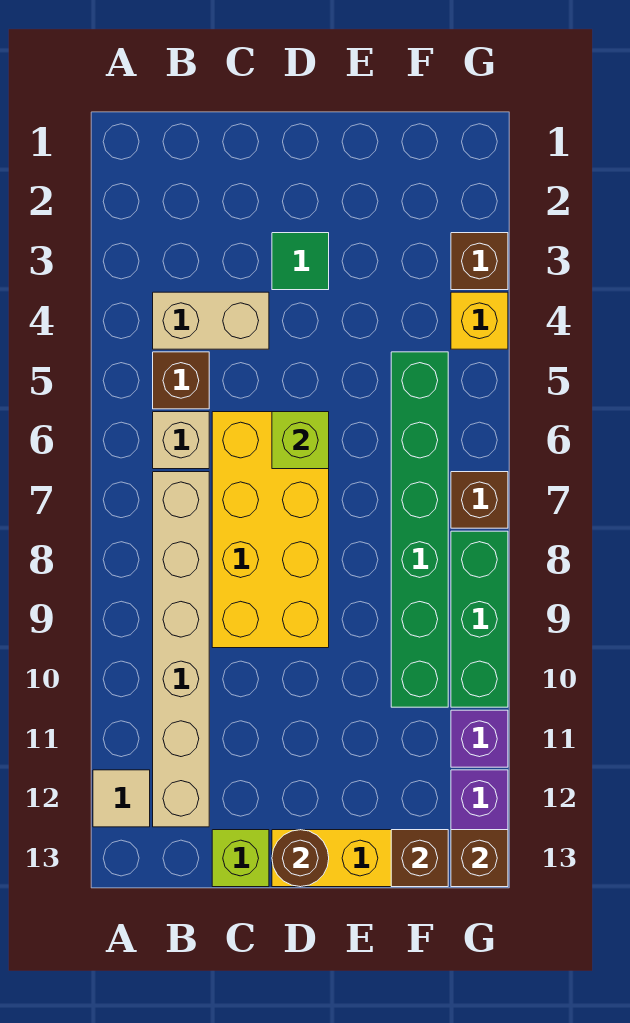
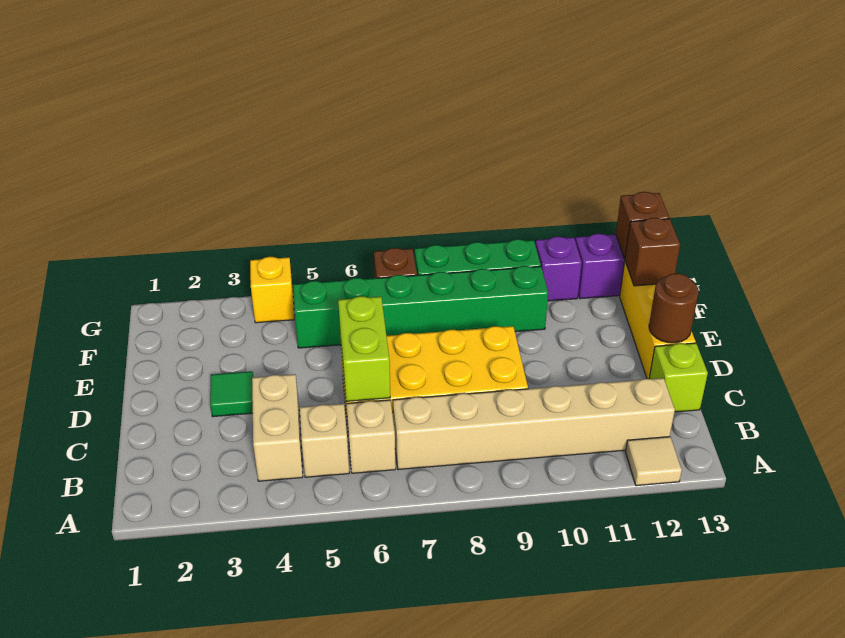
brown brick B5 level 1 -> tan brick B5 level 1
lime brick D6 level 2 -> lime brick C6:D6 level 2
brown brick G3 level 1 -> none

